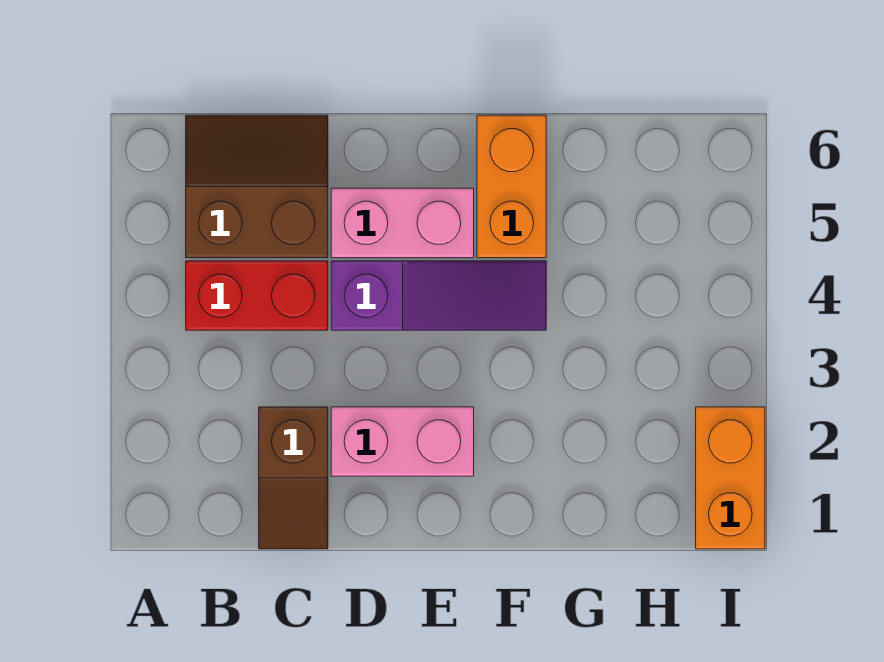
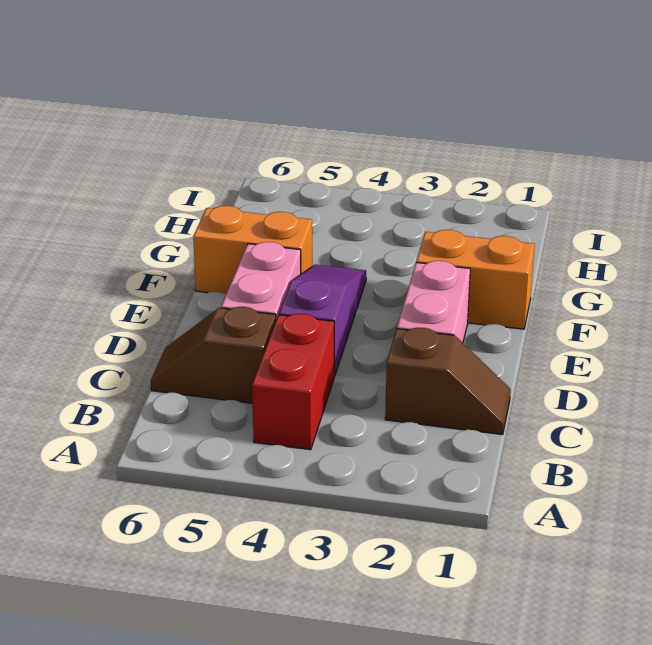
brown slope B5:C6 level 1 top 5 -> brown slope C5:C6 level 1 top 5
orange brick I1:I2 level 1 -> orange brick F1:F2 level 1

